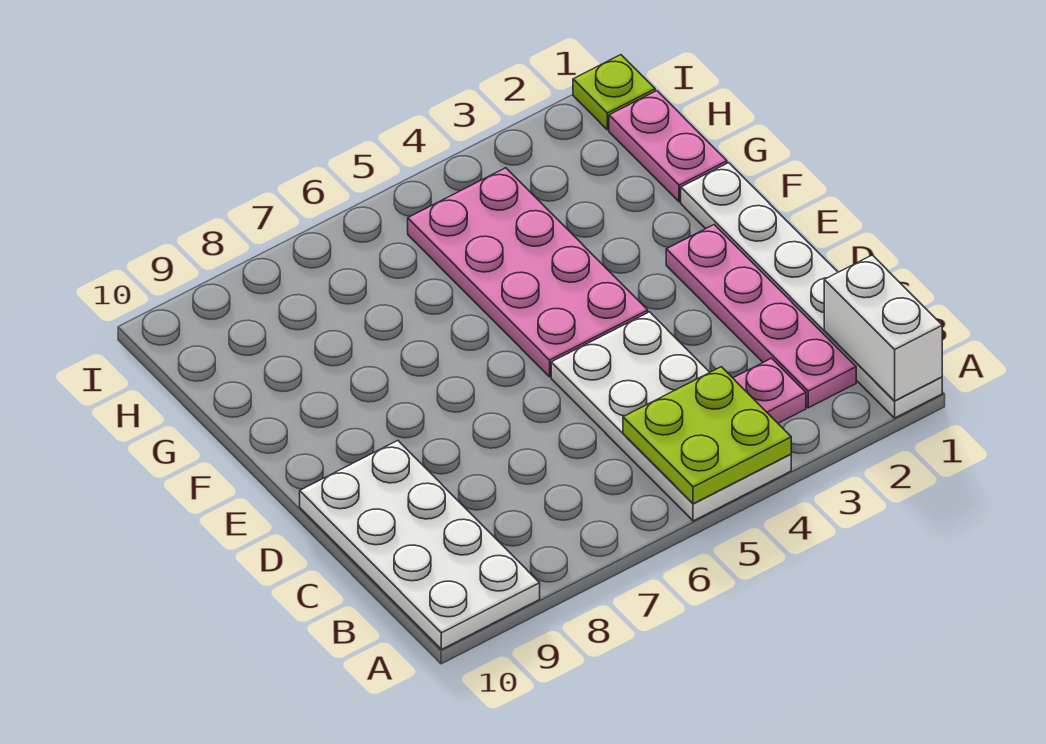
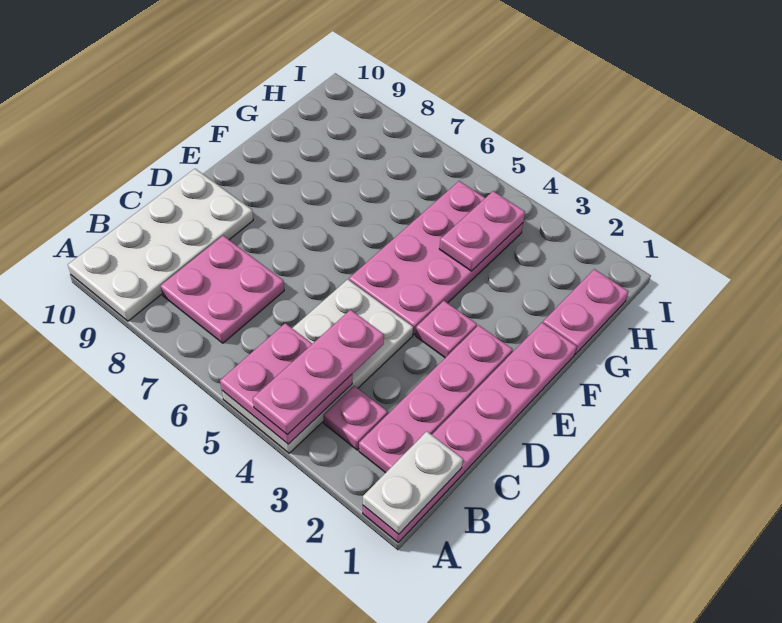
white plate A1:F1 level 1 -> pink plate A1:F1 level 1
white brick A1:B1 level 2 -> white plate A1:B1 level 2
lime plate A4:B5 level 2 -> pink plate A4:B5 level 2
none -> pink plate A4:C4 level 3
none -> pink plate B7:C8 level 1
none -> pink plate E3 level 1
none -> pink plate G4:H4 level 2
lime plate I1 level 1 -> none

